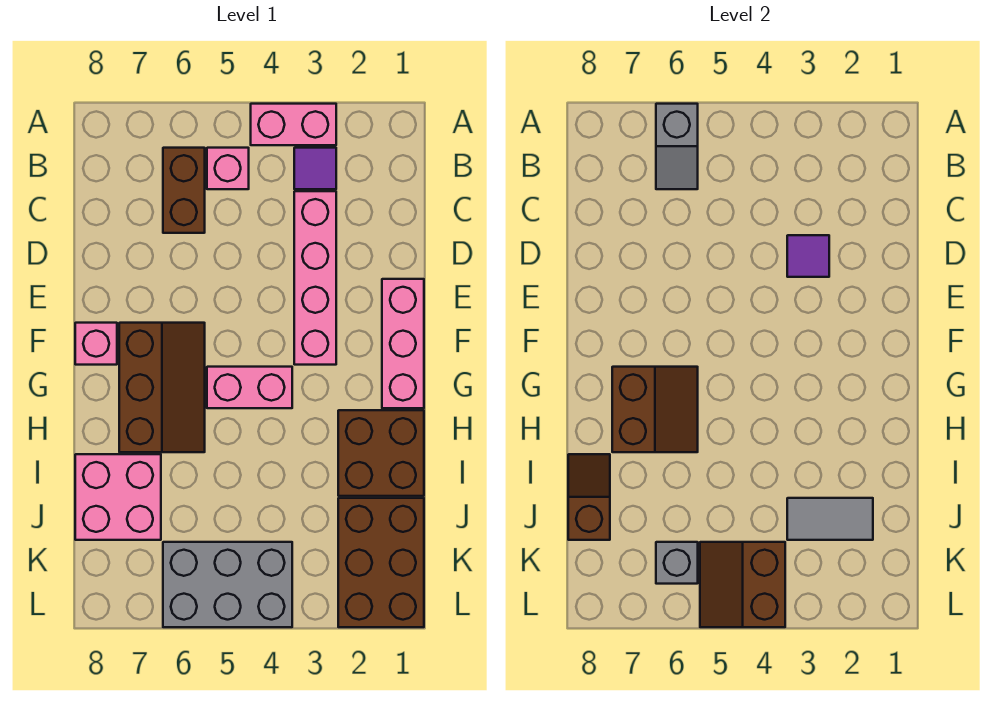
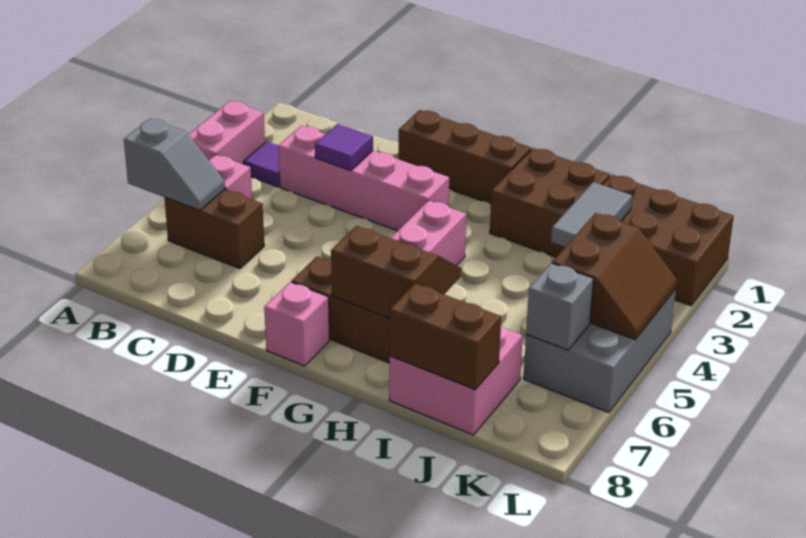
pink brick E1:G1 level 1 -> brown brick E1:G1 level 1
brown slope I8:J8 level 2 top J -> brown brick I8:J8 level 2
brown slope K4:L5 level 2 top 4 -> brown slope K4:L5 level 2 top K

